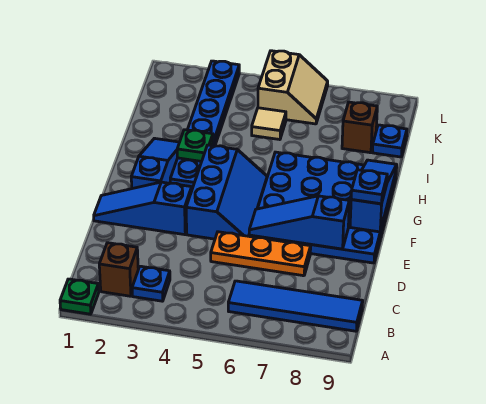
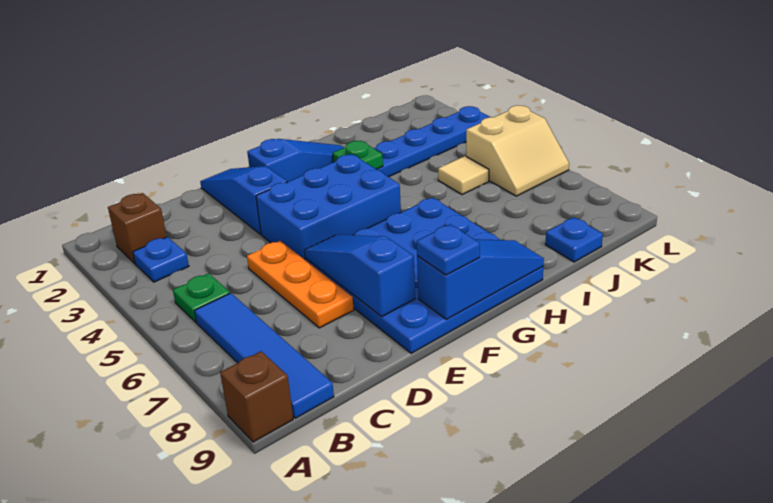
green plate A1 level 1 -> green plate B5 level 1
blue slope E4:G5 level 1 top 4 -> blue brick E4:G5 level 1
brown brick J8 level 1 -> brown brick A9 level 1

